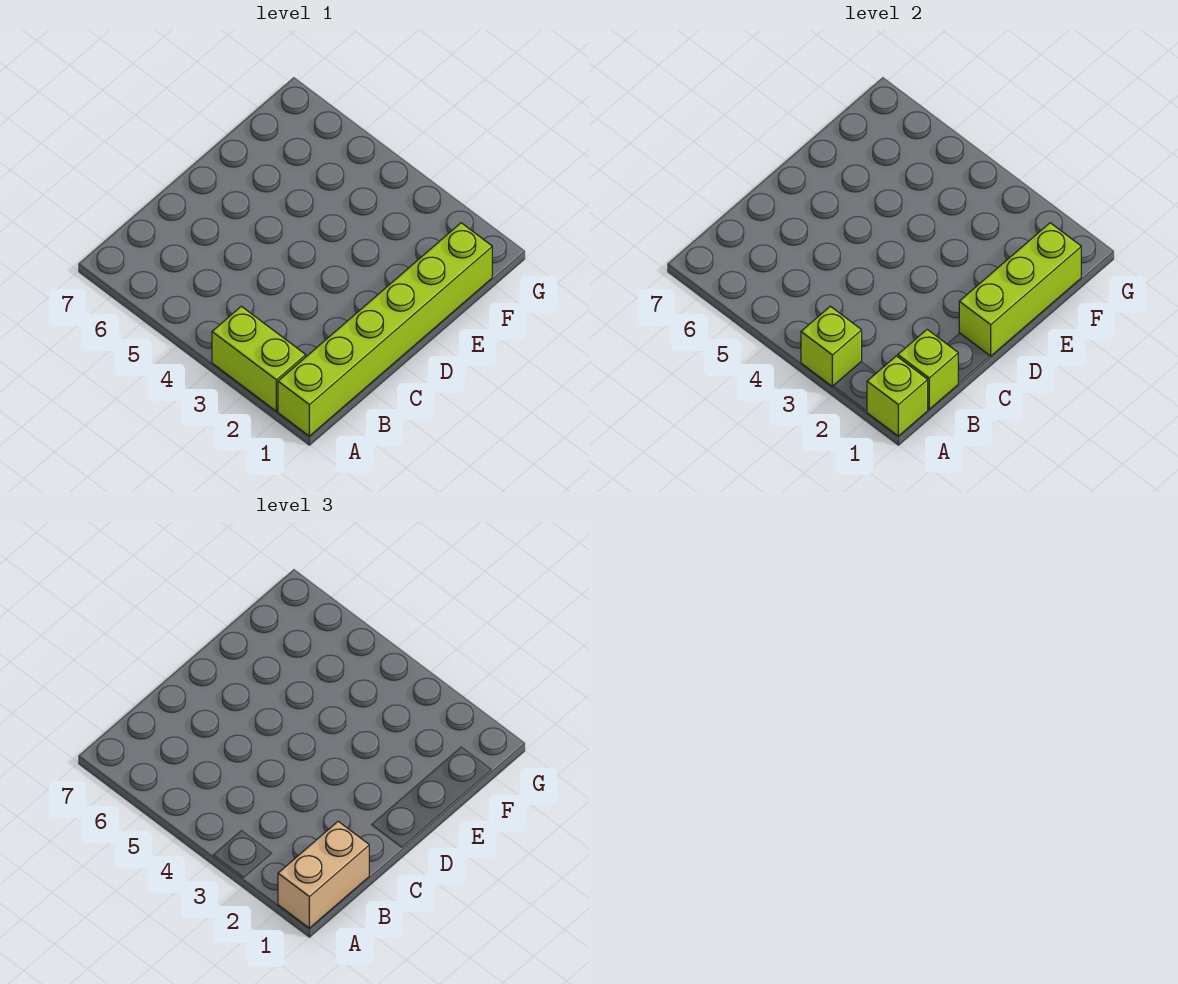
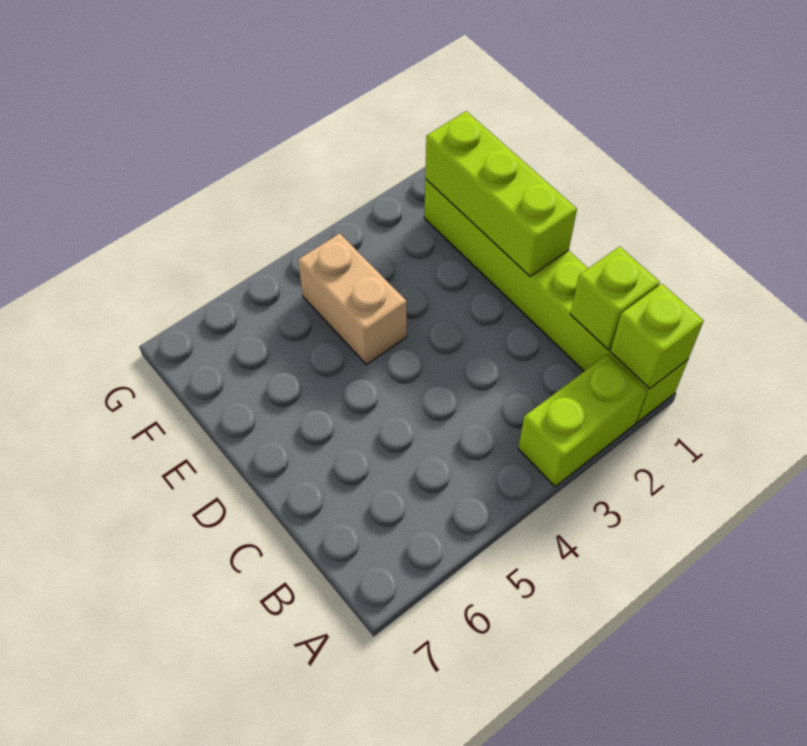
tan brick A1:B1 level 3 -> tan brick E4:F4 level 1
lime brick A3 level 2 -> none

